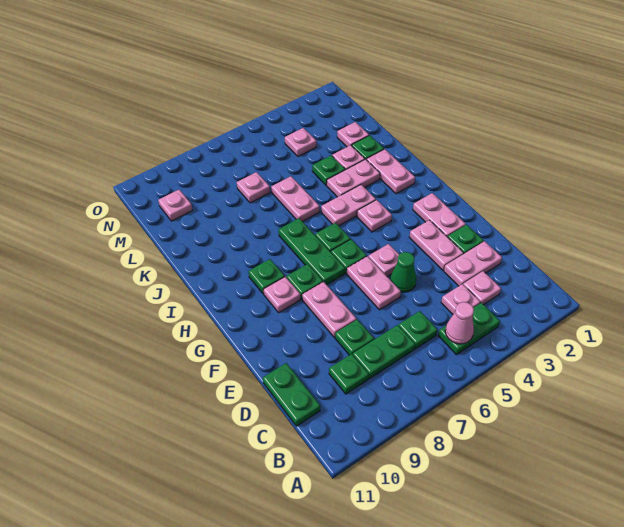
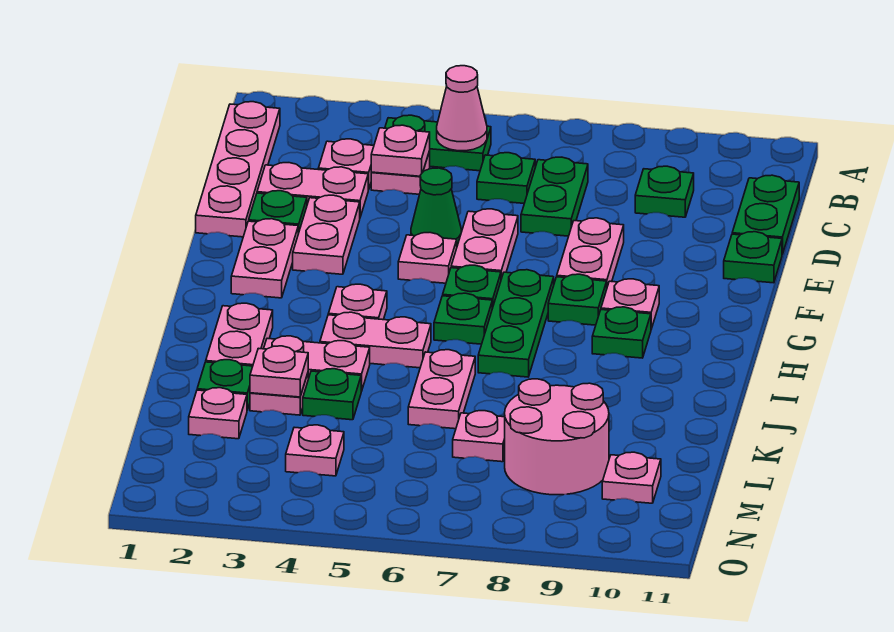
none -> pink plate B1:E1 level 1
none -> pink plate C4 level 2
green plate C7:C8 level 1 -> green plate C7:D7 level 1
green plate D8 level 1 -> green plate E11 level 1
none -> pink plate K3 level 2
none -> pink round brick L8:M9 level 1

